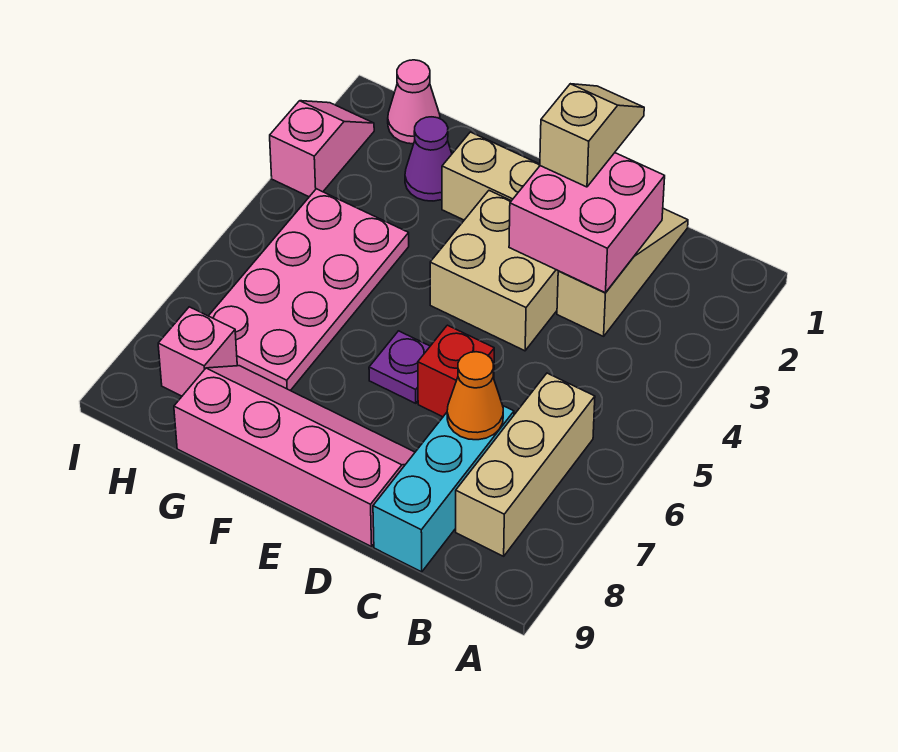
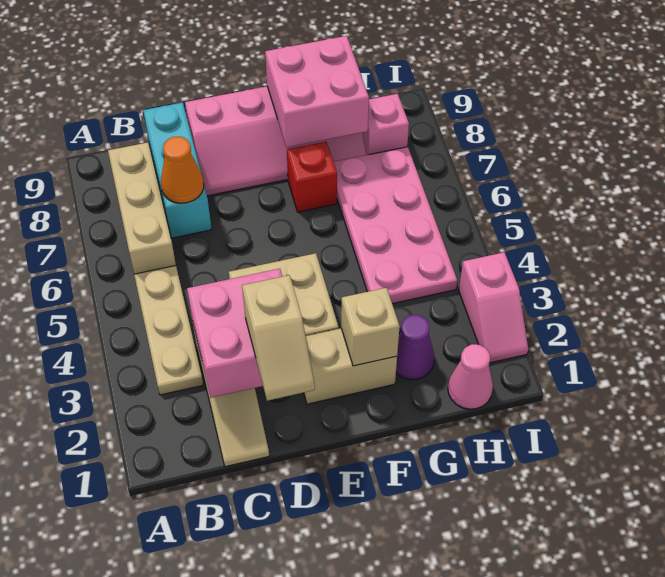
none -> tan plate B3:B5 level 1
red brick D6 level 1 -> red brick F7 level 1
purple plate E6 level 1 -> none
none -> tan brick F2 level 2
none -> pink brick F8:G9 level 2

